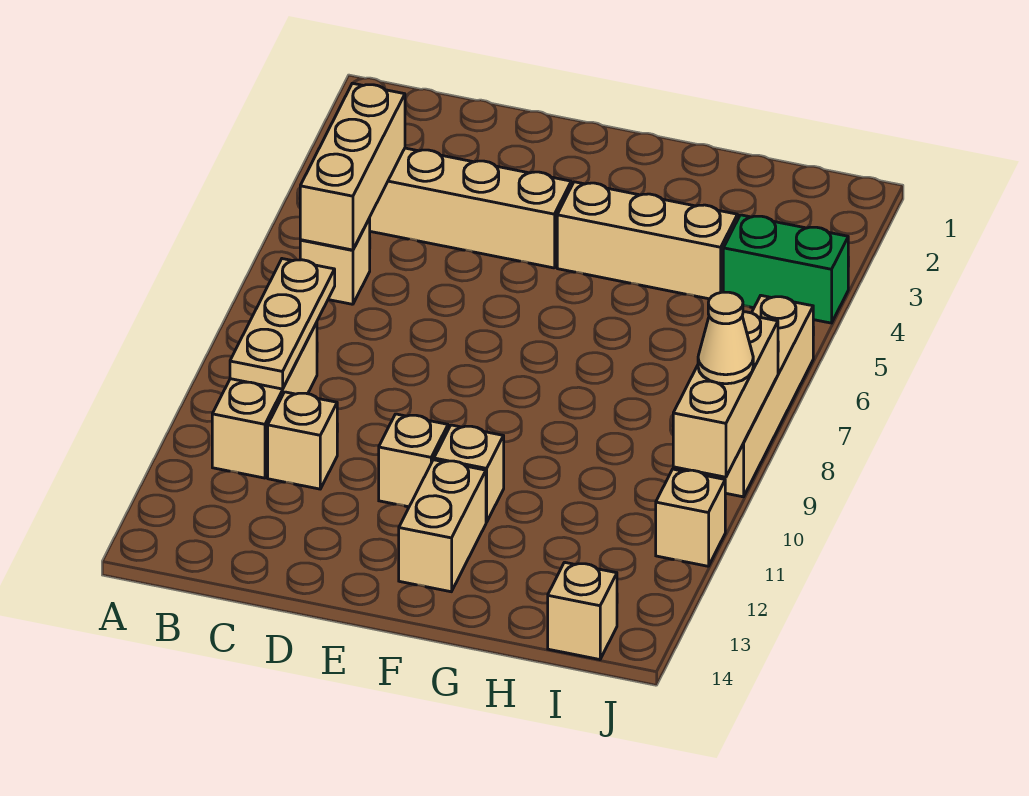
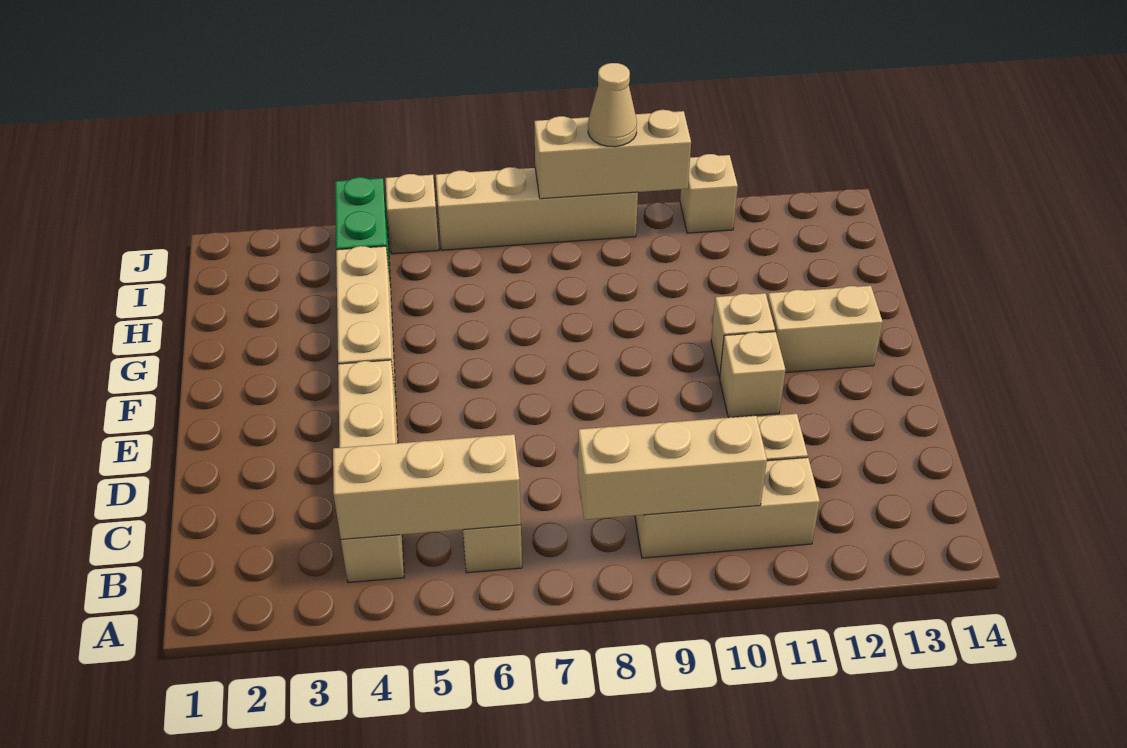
tan plate B8:B10 level 2 -> tan brick B8:B10 level 2
tan brick I14 level 1 -> tan brick J5 level 1

